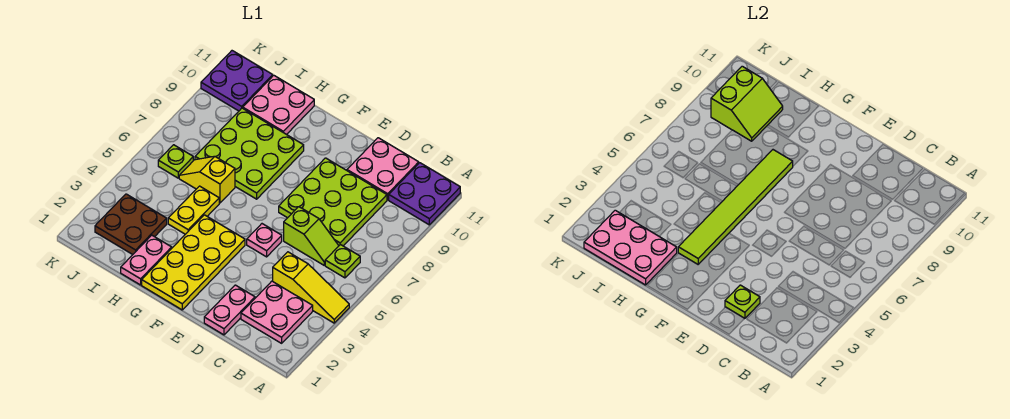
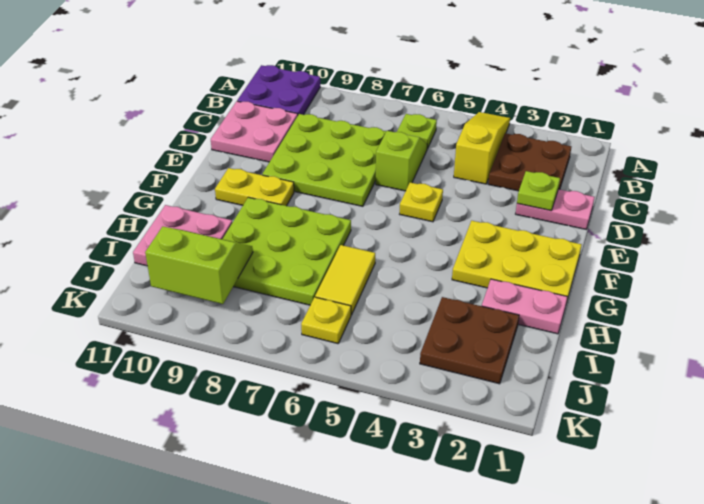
pink plate B2:C3 level 1 -> brown plate B2:C3 level 1
pink plate E5 level 1 -> yellow plate E5 level 1
yellow plate F1:G4 level 1 -> yellow plate F1:G3 level 1
lime tile G3:G8 level 2 -> none
pink plate H1:J2 level 2 -> none
yellow plate H4:H5 level 1 -> yellow plate F9:F10 level 1
yellow slope H6:I6 level 1 top H -> yellow tile H6:I6 level 1
lime plate J6 level 1 -> yellow plate J6 level 1
purple plate J10:K11 level 1 -> none

